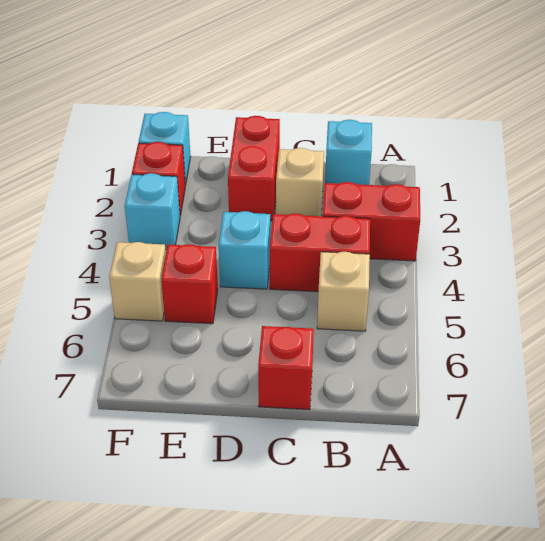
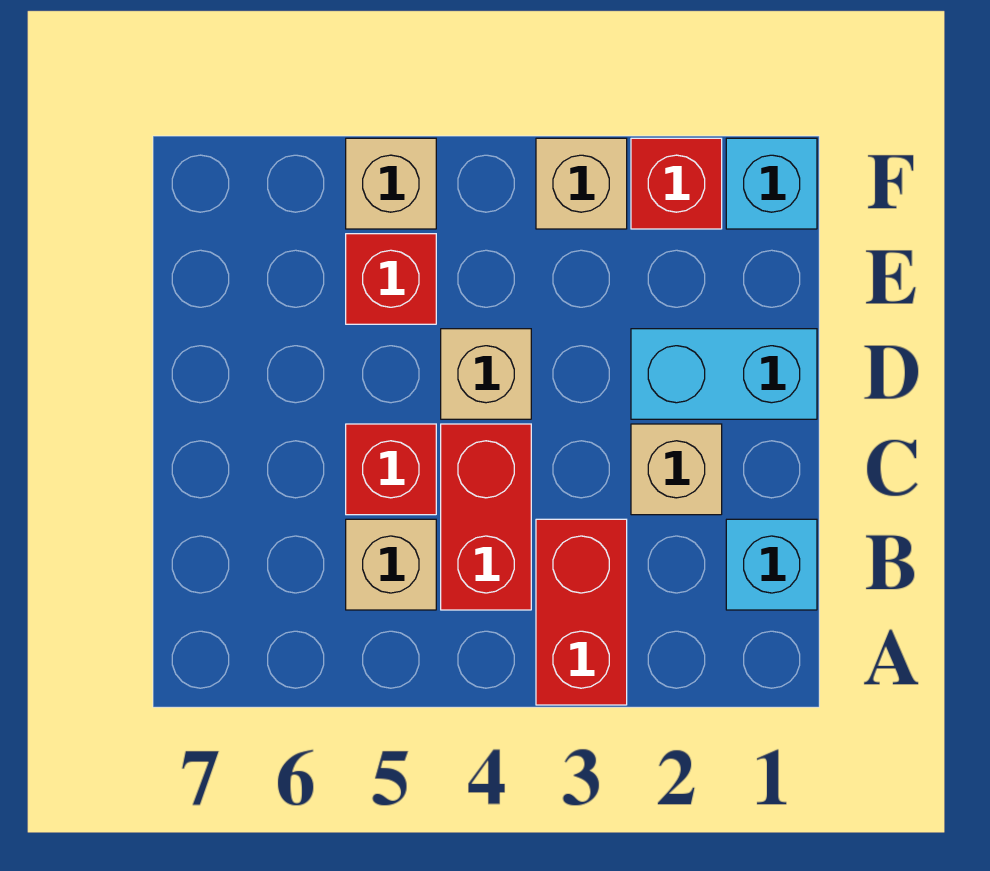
red brick C7 level 1 -> red brick C5 level 1
red brick D1:D2 level 1 -> cyan brick D1:D2 level 1
cyan brick D4 level 1 -> tan brick D4 level 1
cyan brick F3 level 1 -> tan brick F3 level 1

